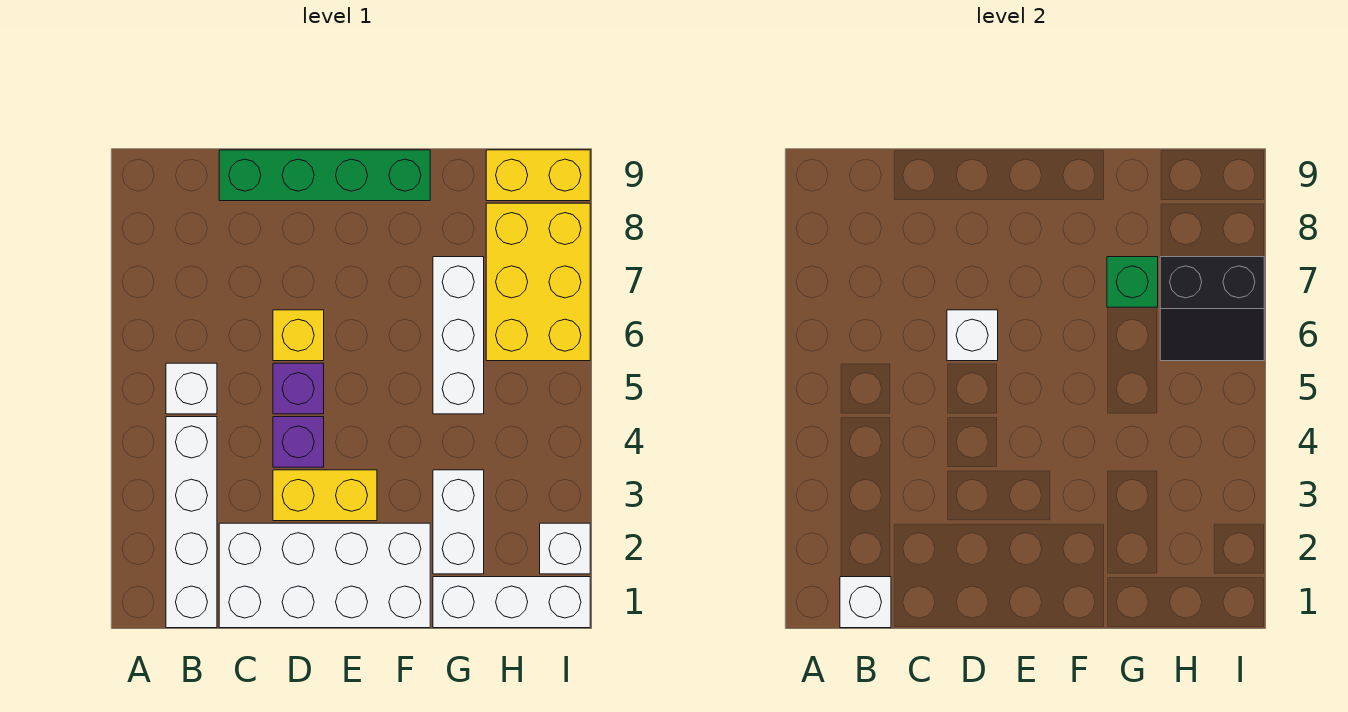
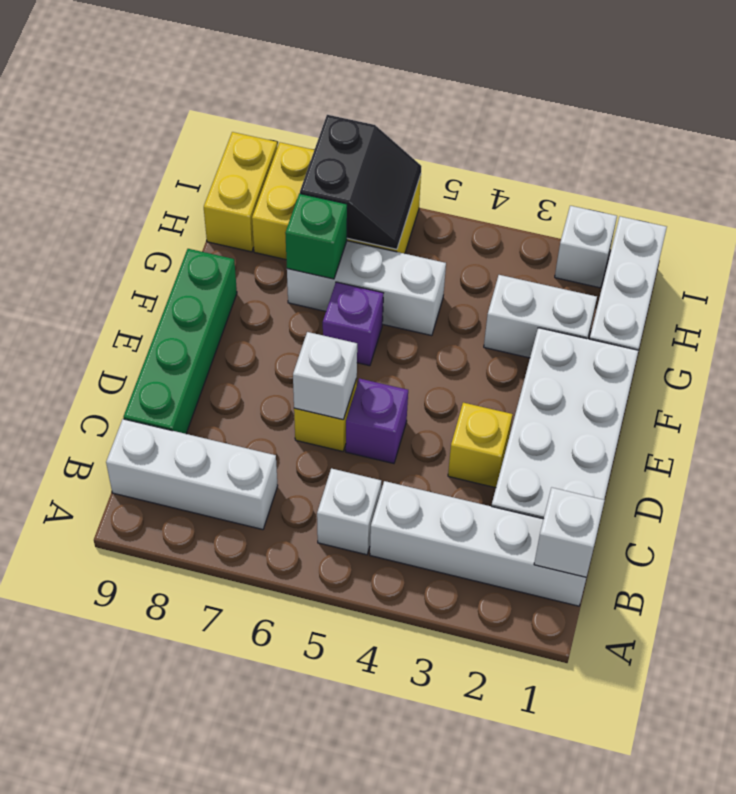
none -> white brick B7:B9 level 1
yellow brick D3:E3 level 1 -> yellow brick D3 level 1
purple brick D4 level 1 -> purple brick F6 level 1

